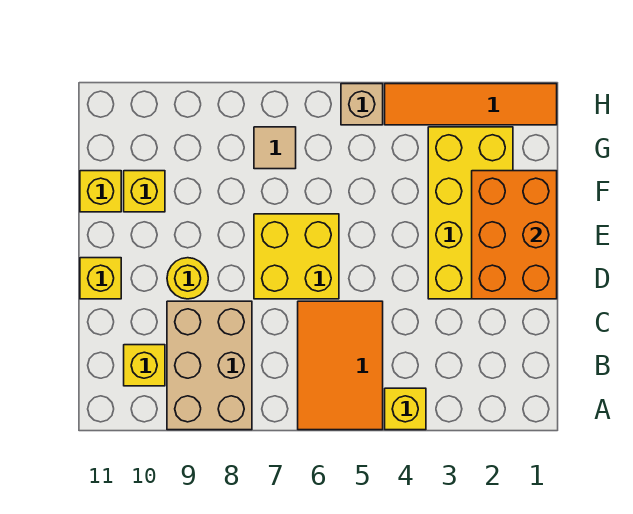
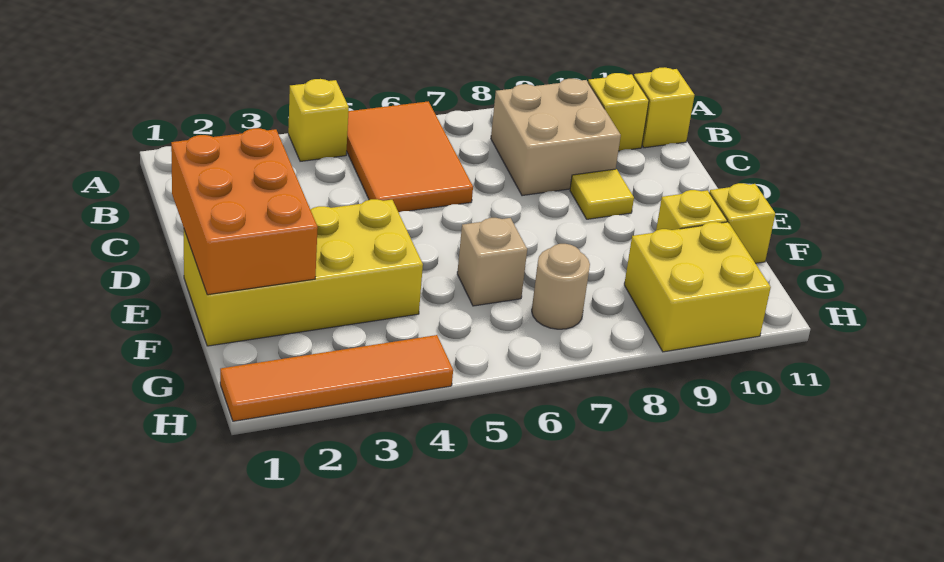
tan brick A8:C9 level 1 -> tan brick B8:C9 level 1
yellow brick D2:G3 level 1 -> yellow brick E1:F4 level 1
yellow brick D6:E7 level 1 -> yellow brick G9:H10 level 1
yellow round brick D9 level 1 -> yellow tile D9 level 1
yellow brick D11 level 1 -> yellow brick B11 level 1
tan tile G7 level 1 -> tan round brick G7 level 1
tan brick H5 level 1 -> tan brick F6 level 1

